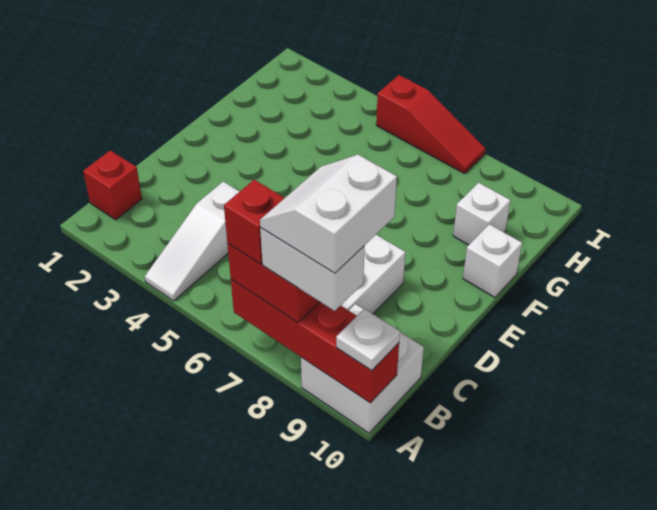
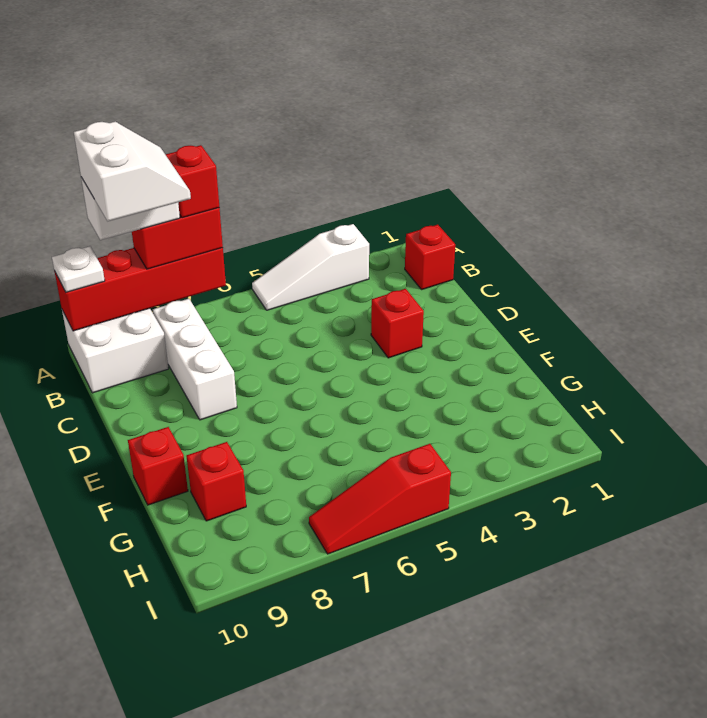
white slope A4:C4 level 1 top C -> white slope A3:A5 level 1 top 3
none -> red brick D3 level 1
white brick F10 level 1 -> red brick F10 level 1
white brick G9 level 1 -> red brick G9 level 1

